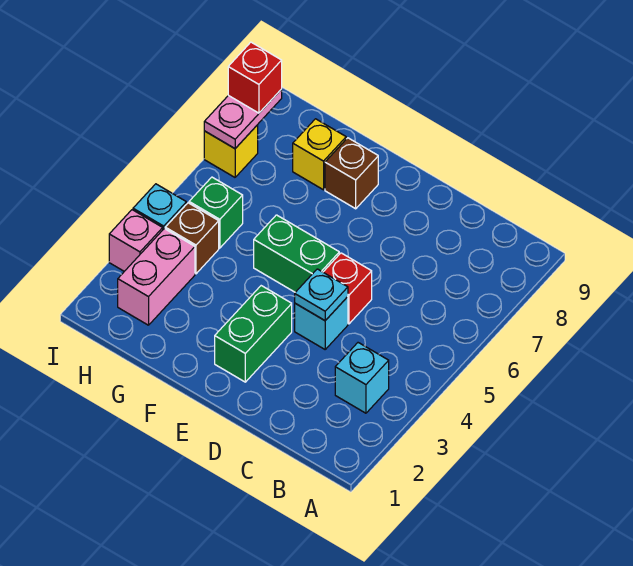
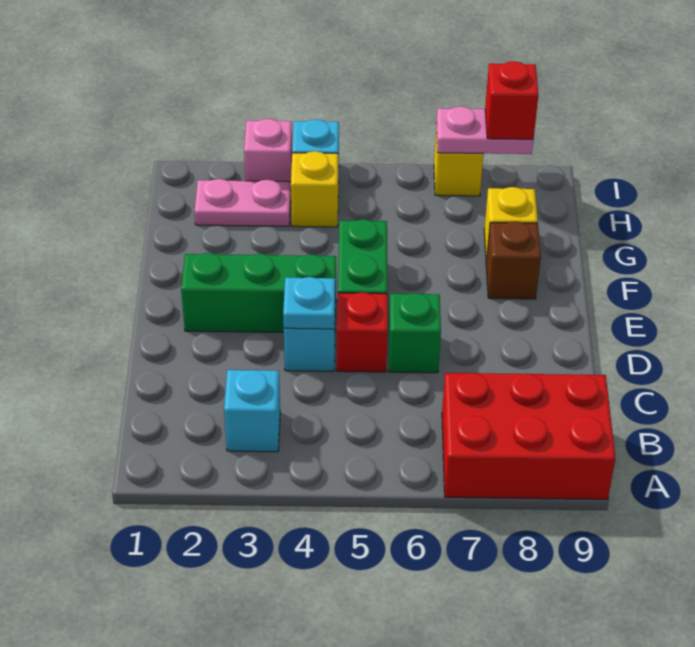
none -> red brick A7:B9 level 1
green brick E2:E3 level 1 -> green brick E2:E4 level 1
pink brick H2:H3 level 1 -> pink plate H2:H3 level 1
brown brick H4 level 1 -> yellow brick H4 level 1
green brick H5 level 1 -> green brick D6 level 1

